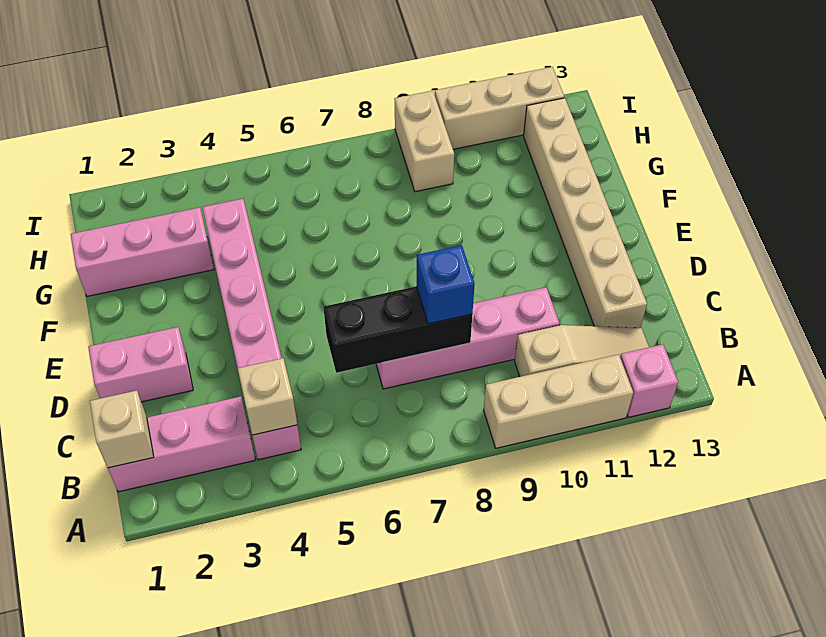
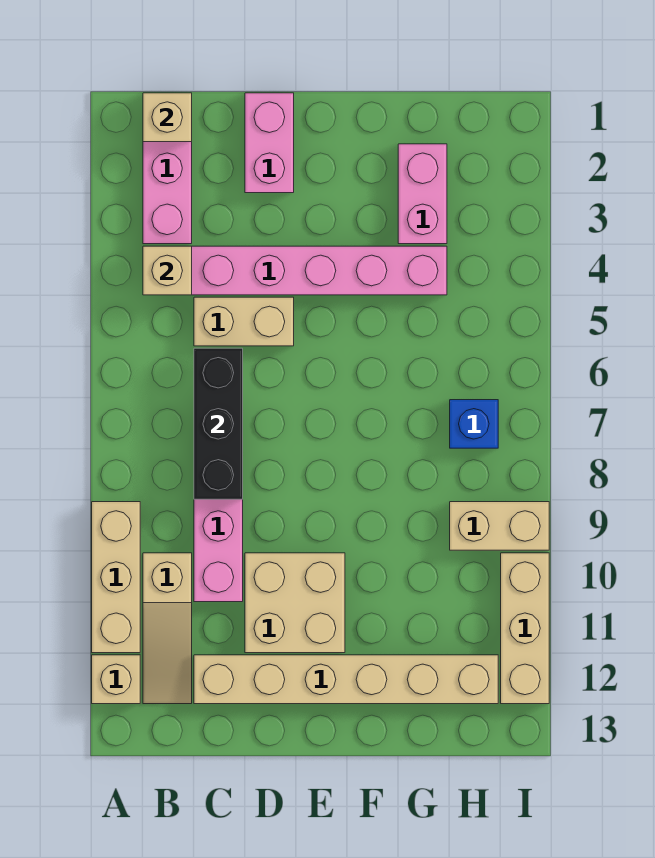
pink brick A12 level 1 -> tan brick A12 level 1
none -> tan brick C5:D5 level 1
blue brick C8 level 3 -> blue brick H7 level 1
none -> tan brick D10:E11 level 1
pink brick G1:G3 level 1 -> pink brick G2:G3 level 1

